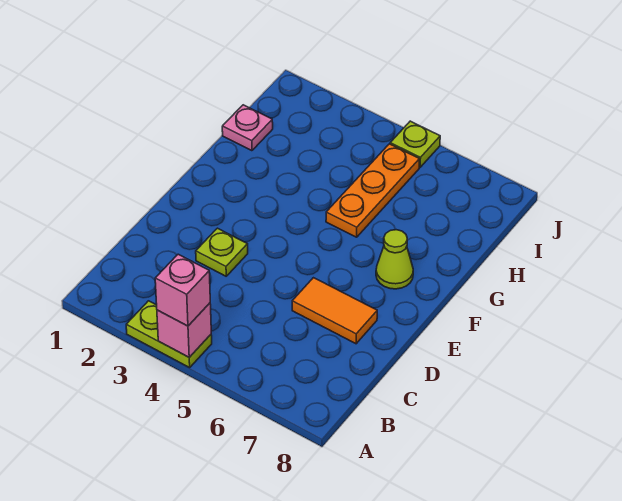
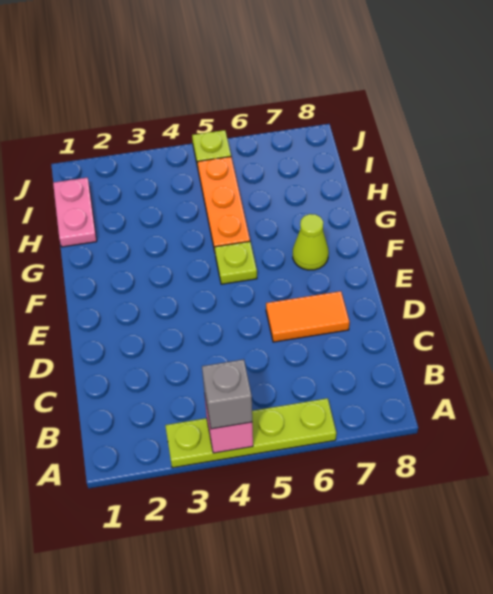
lime plate A3:A4 level 1 -> lime plate A3:A6 level 1
pink brick A4 level 3 -> grey brick A4 level 3
lime plate D3 level 1 -> lime plate F5 level 1
pink plate H1 level 1 -> pink plate H1:I1 level 1

